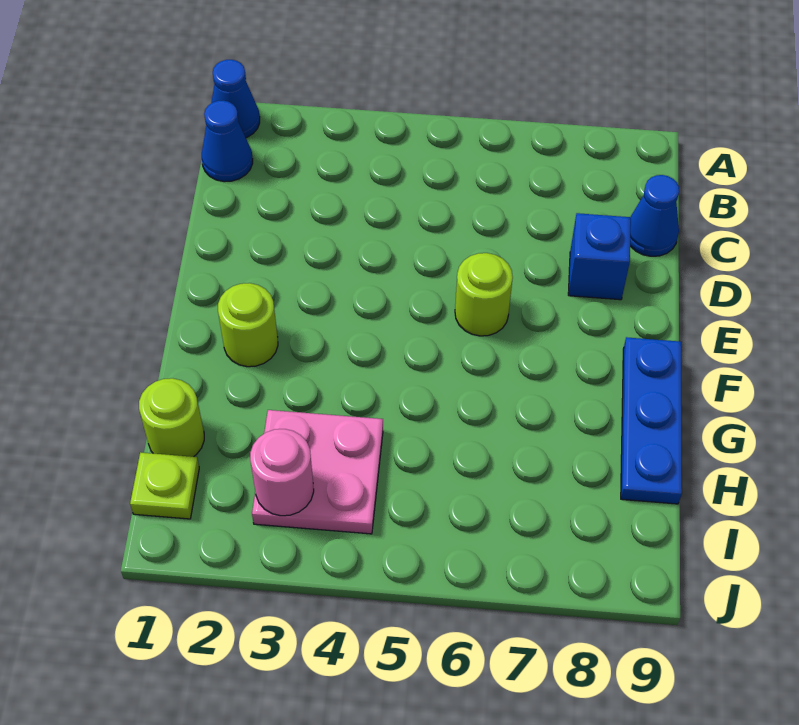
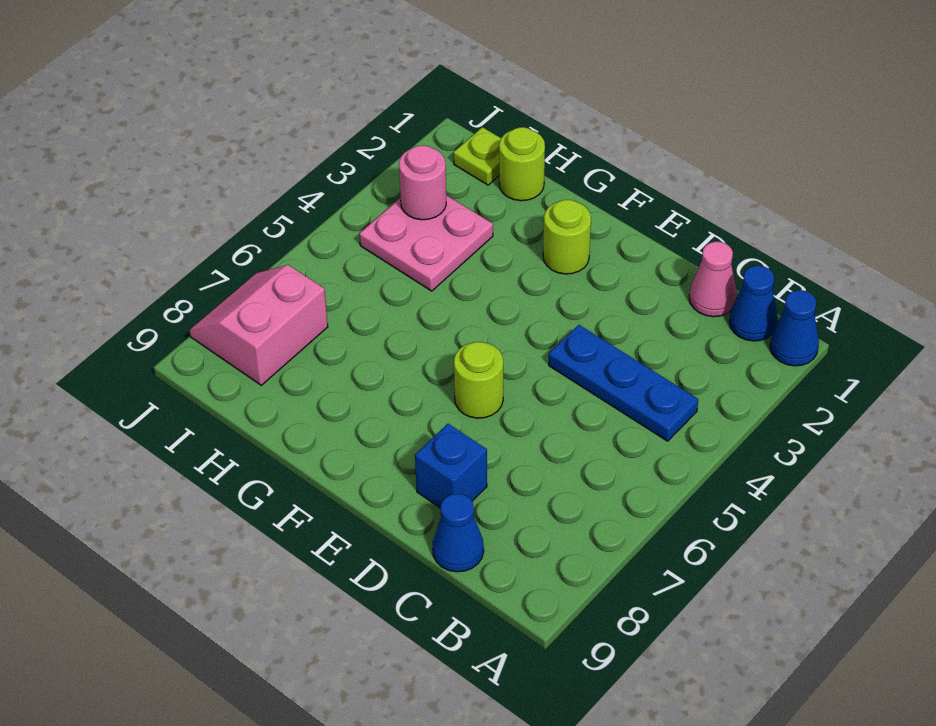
none -> pink cone C1 level 1
blue plate F9:H9 level 1 -> blue plate B4:D4 level 1
none -> pink slope I7:J8 level 1 top I

